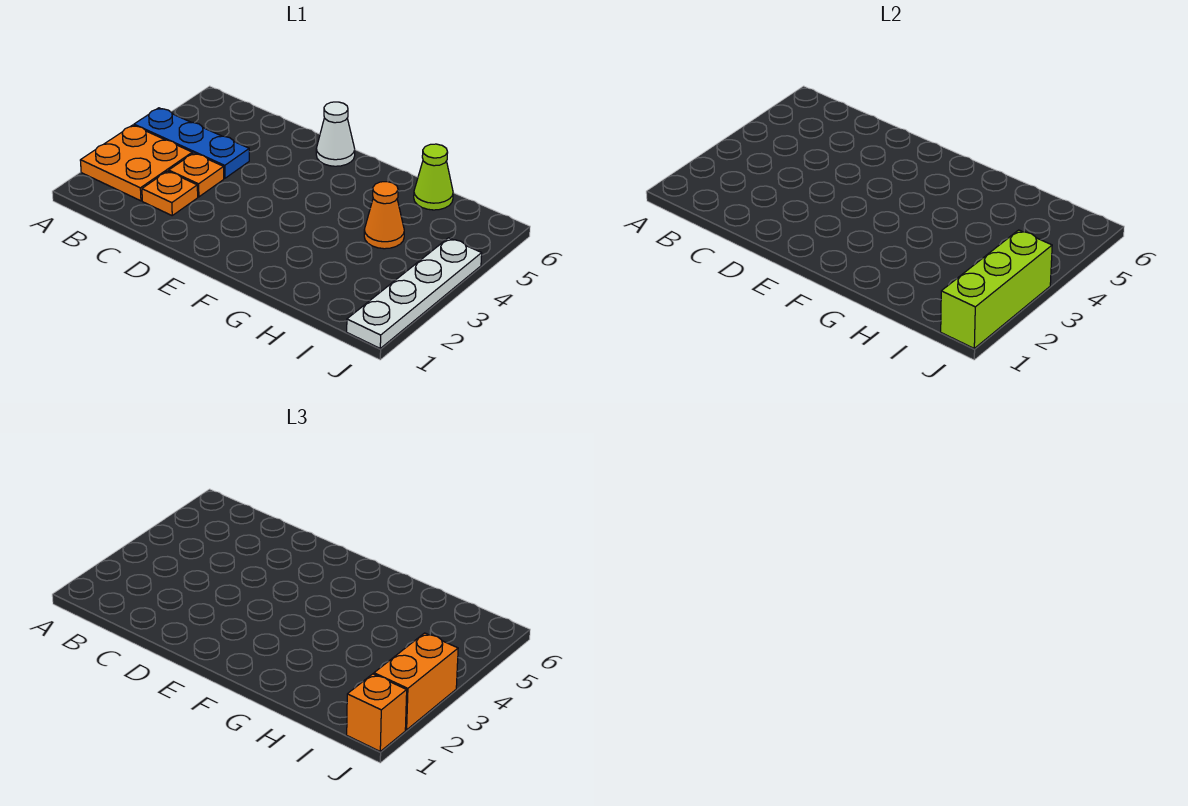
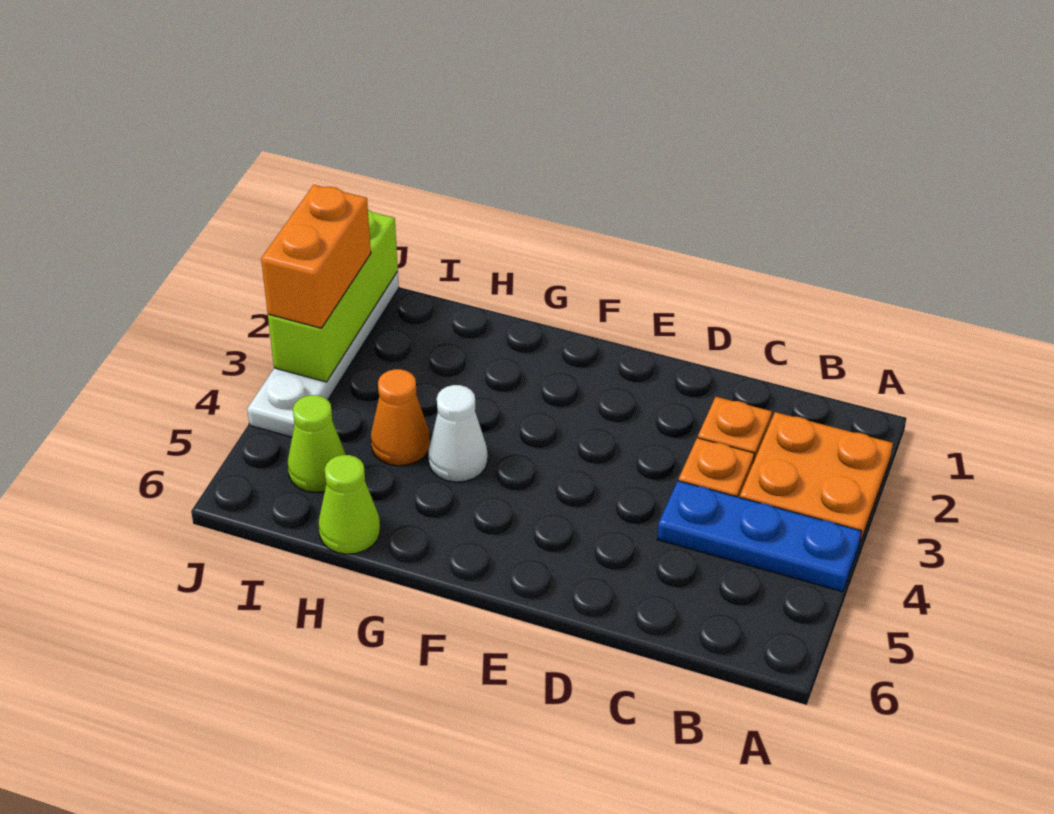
white cone E6 level 1 -> white cone G4 level 1
none -> lime cone I5 level 1
orange brick J1 level 3 -> none

